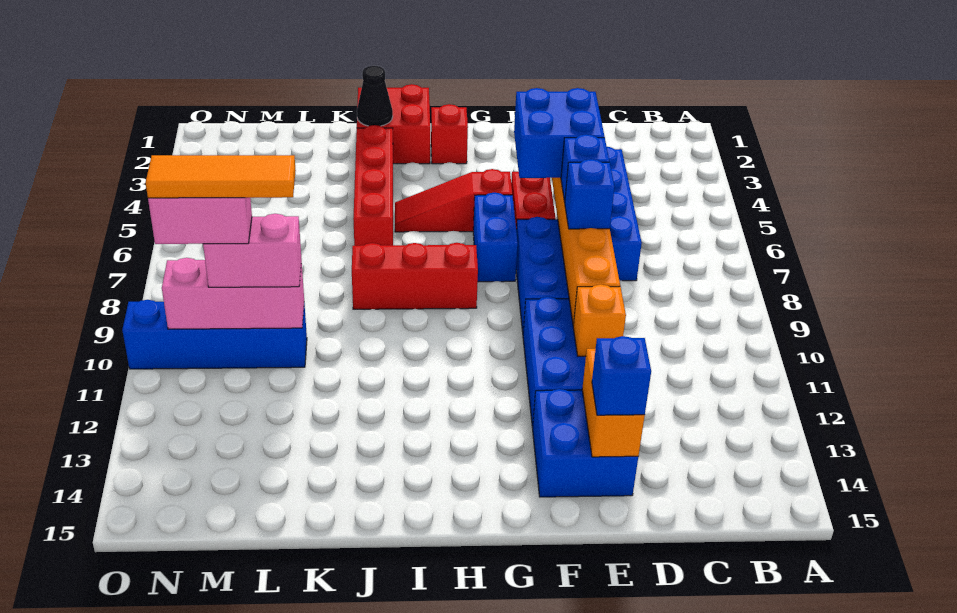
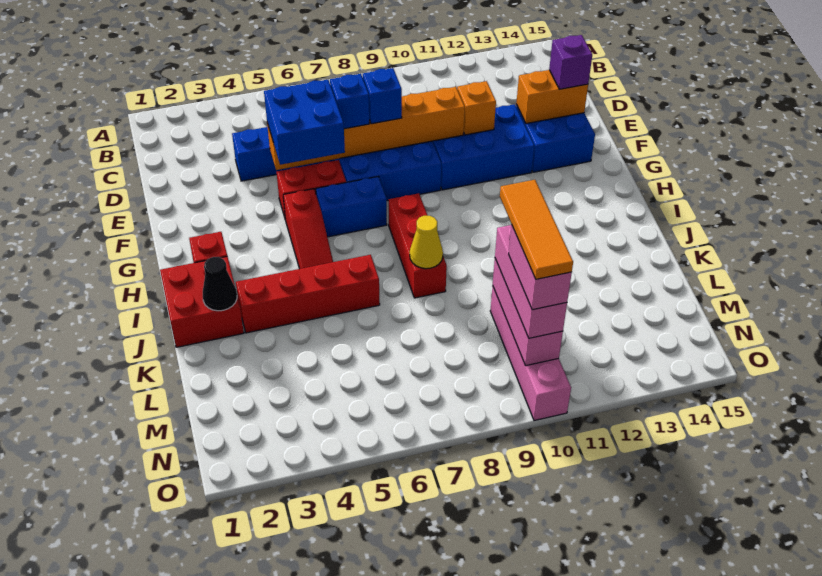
blue brick E14 level 3 -> purple brick E14 level 3
none -> yellow cone J8 level 2
blue brick L10:O10 level 1 -> pink brick L10:O10 level 1
pink brick L10:M10 level 3 -> pink brick L10:N10 level 3

